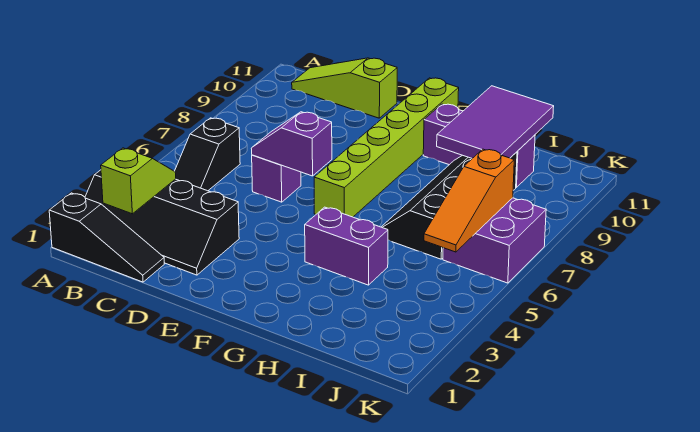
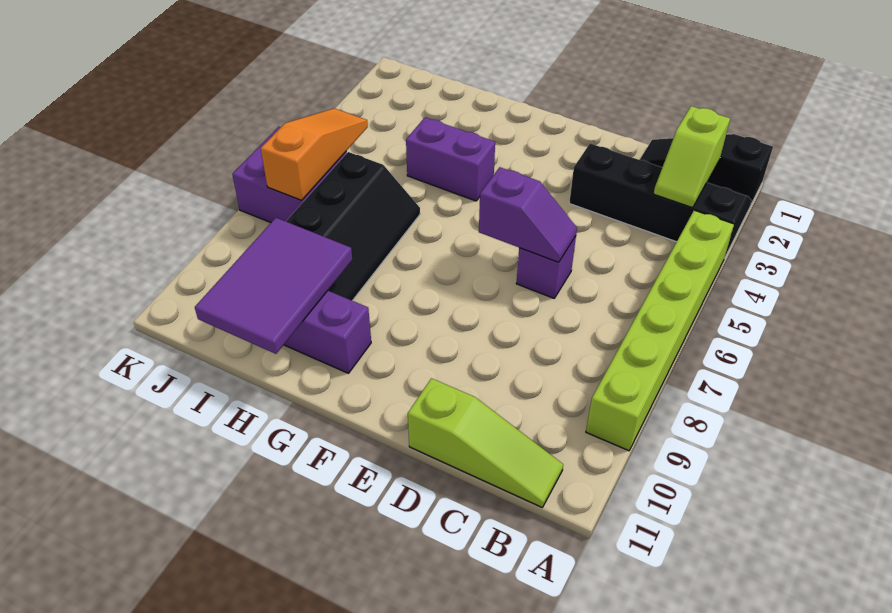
black slope B5:B6 level 1 top 6 -> none
lime brick F6:F11 level 1 -> lime brick A4:A9 level 1

